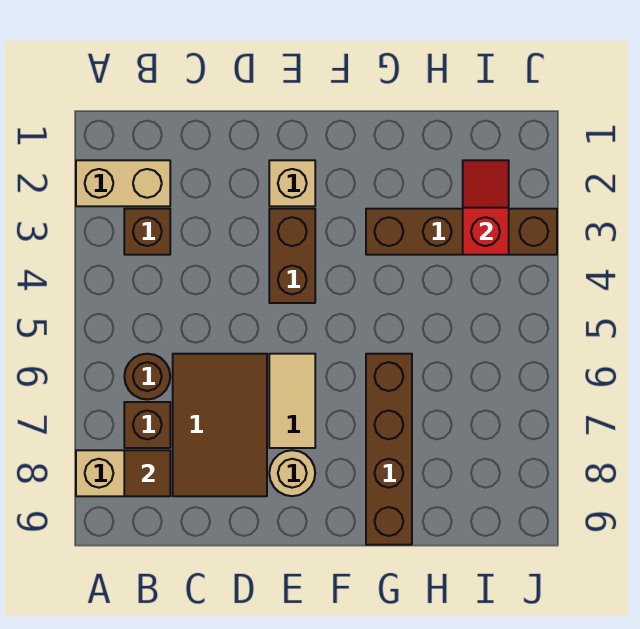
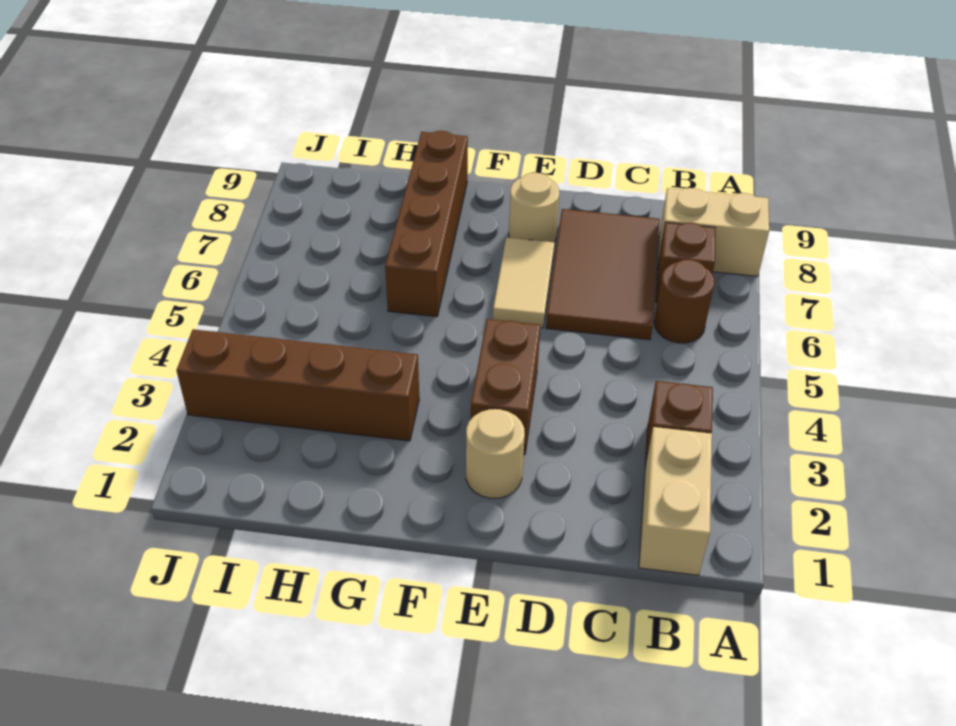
tan brick A2:B2 level 1 -> tan brick B1:B2 level 1
brown tile B8 level 2 -> none
tan brick E2 level 1 -> tan round brick E2 level 1
red slope I2:I3 level 2 top 3 -> none

